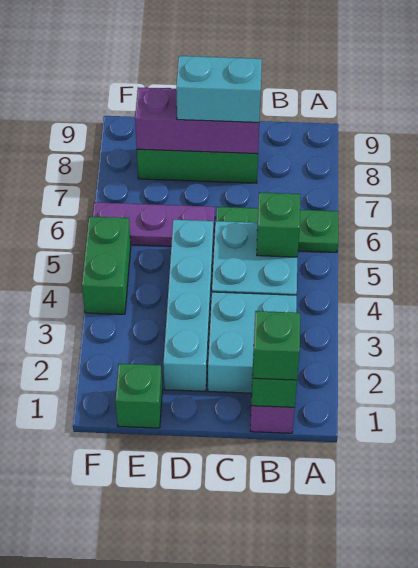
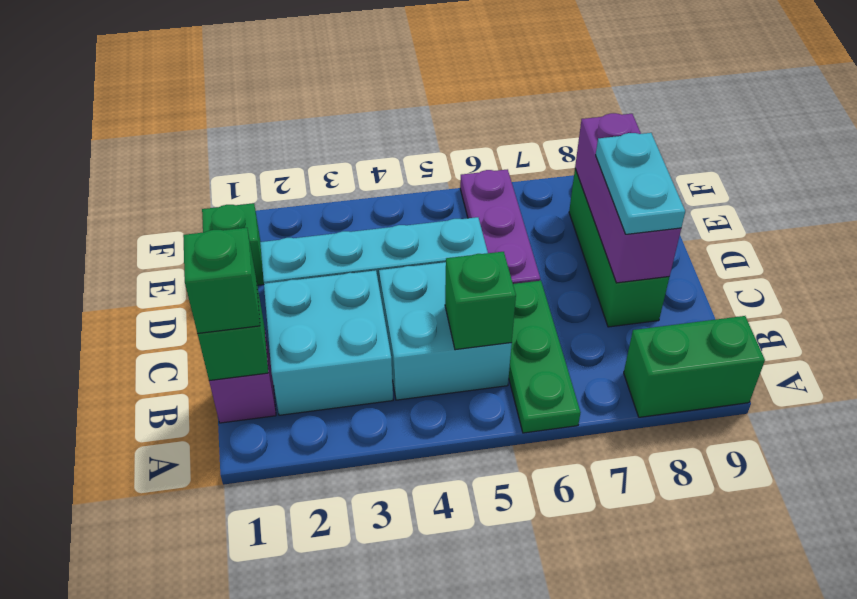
cyan brick C8:D8 level 3 -> cyan plate C8:D8 level 3
green brick F4:F5 level 1 -> green brick A8:A9 level 1

